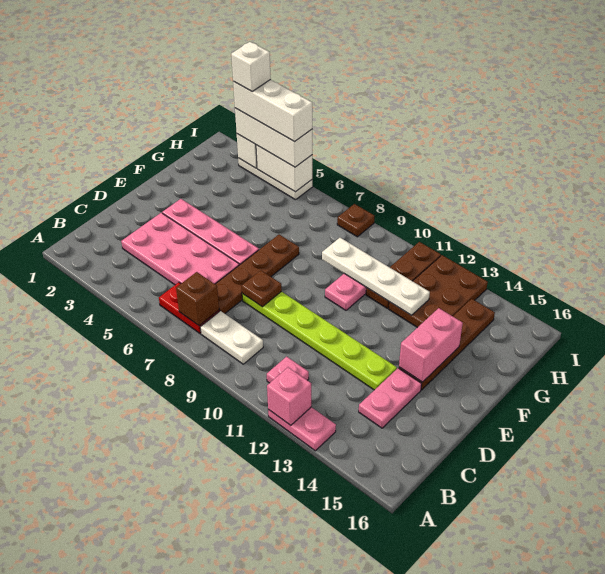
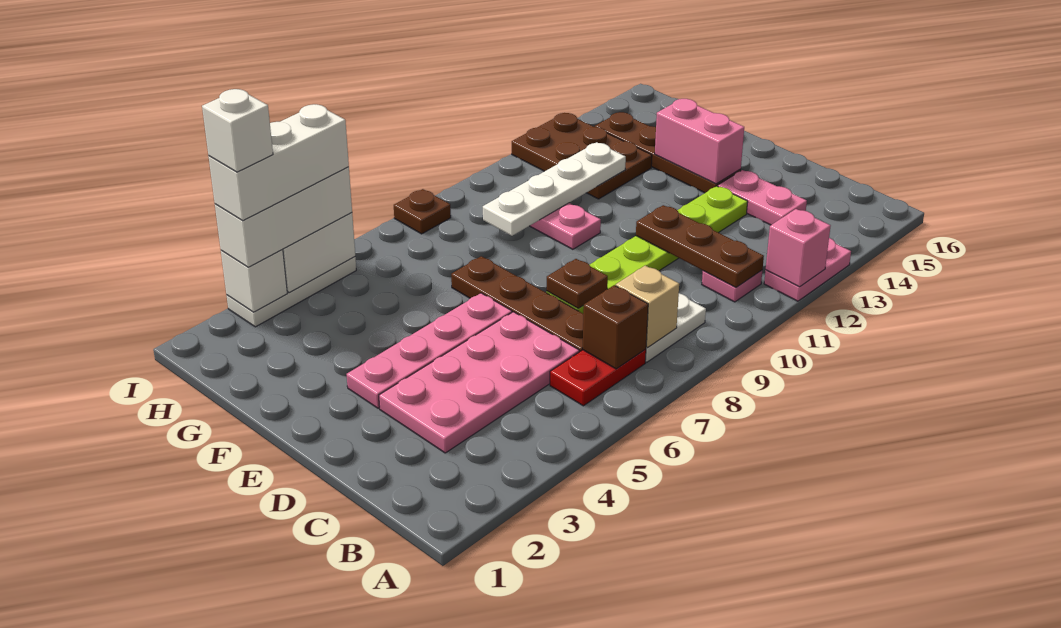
none -> tan brick B8 level 2
brown plate G11:I11 level 1 -> brown plate B11:D11 level 2

